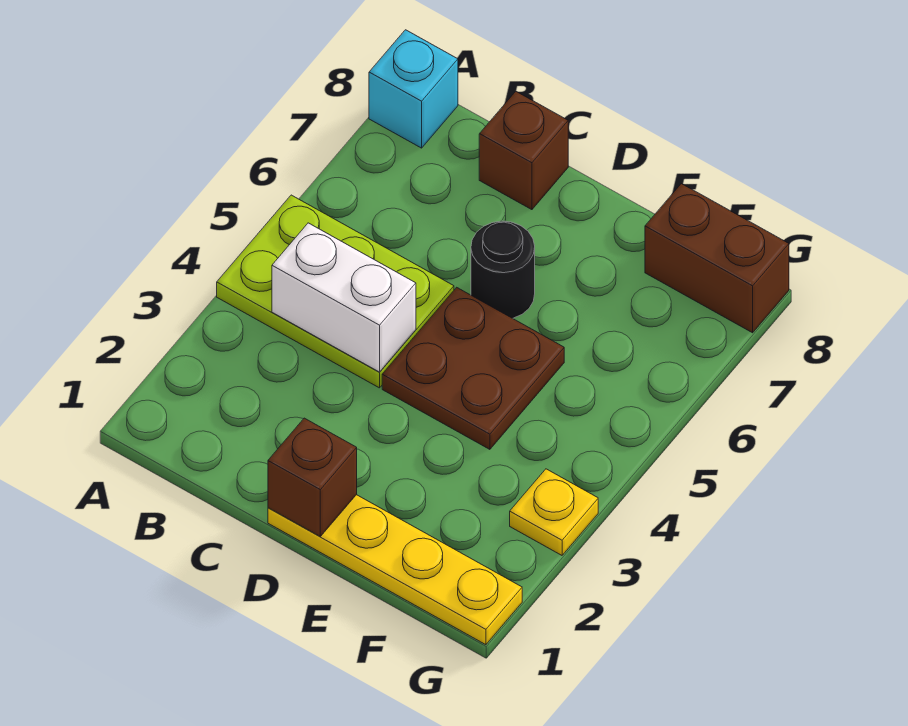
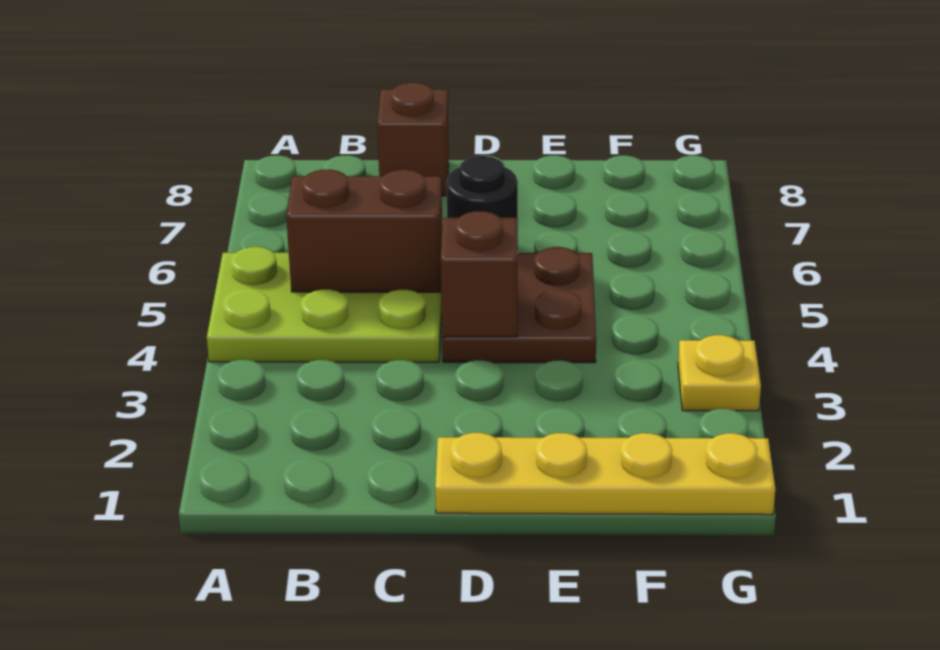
cyan brick A8 level 1 -> none
white brick B4:C4 level 2 -> none
brown brick D1 level 2 -> brown brick D4 level 2
brown brick F8:G8 level 1 -> brown brick B5:C5 level 2

